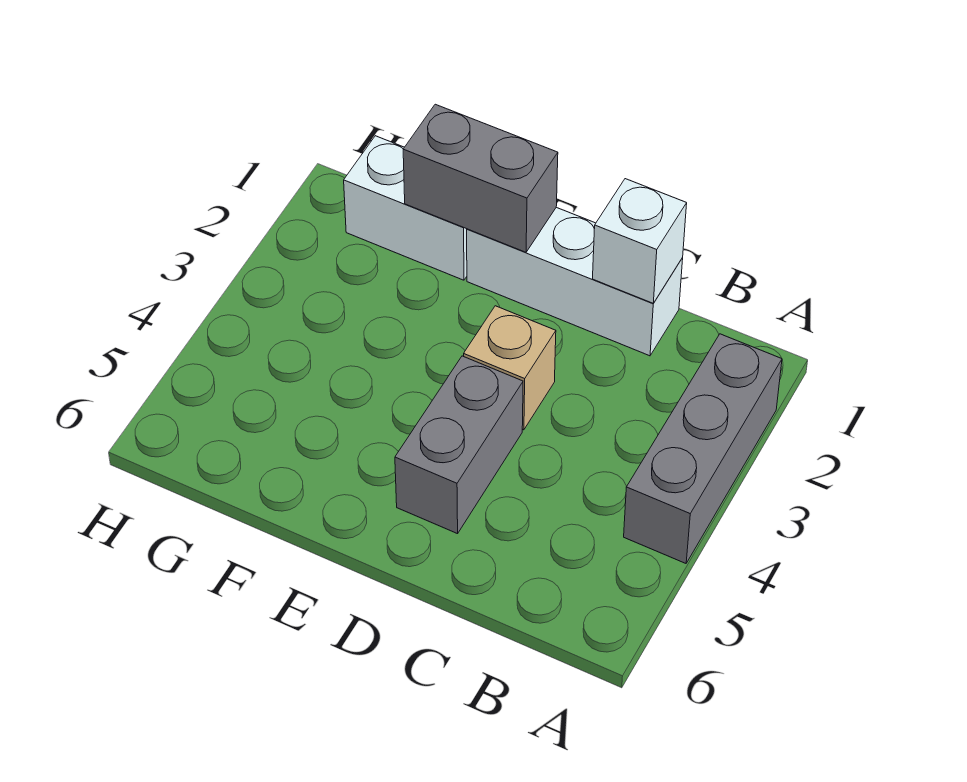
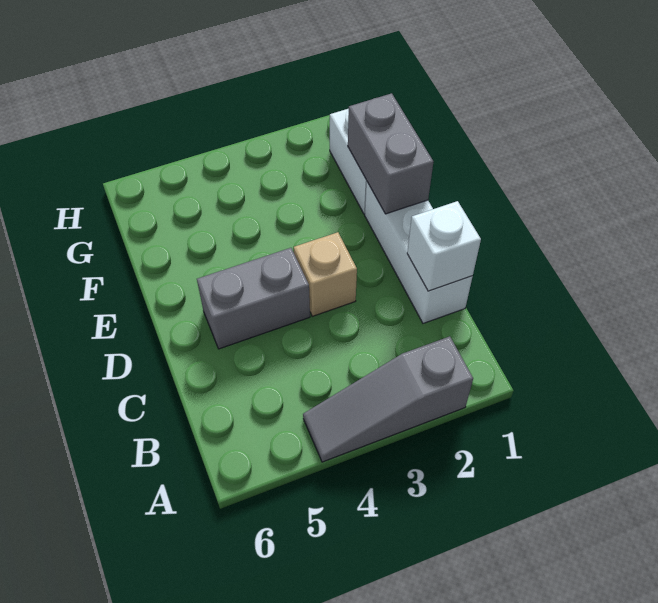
grey brick A2:A4 level 1 -> grey slope A2:A4 level 1 top 2

